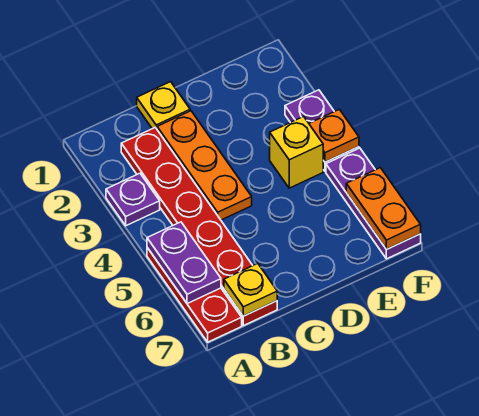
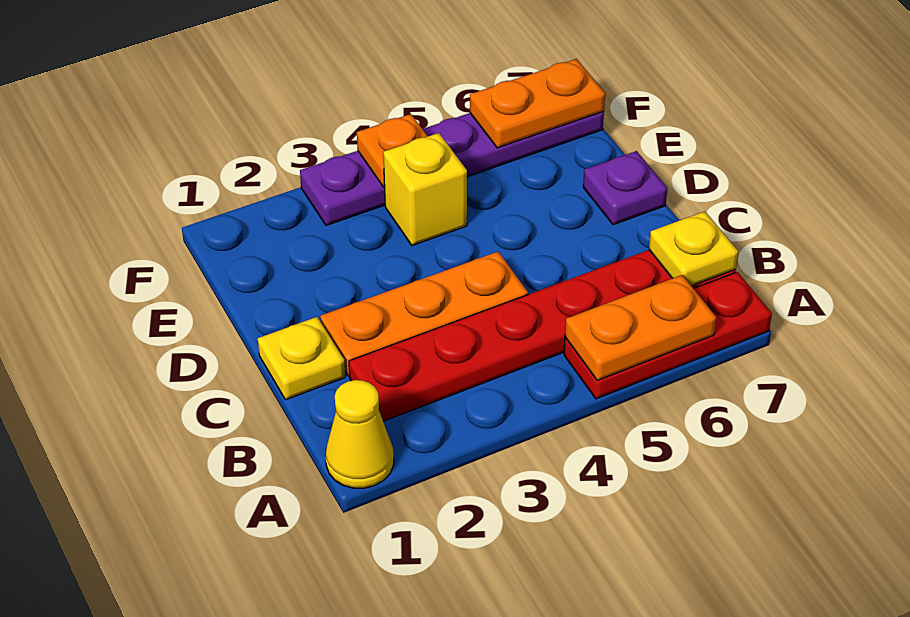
none -> yellow cone A1 level 1
purple plate A3 level 1 -> purple plate D7 level 1
purple plate A5:A6 level 2 -> orange plate A5:A6 level 2

